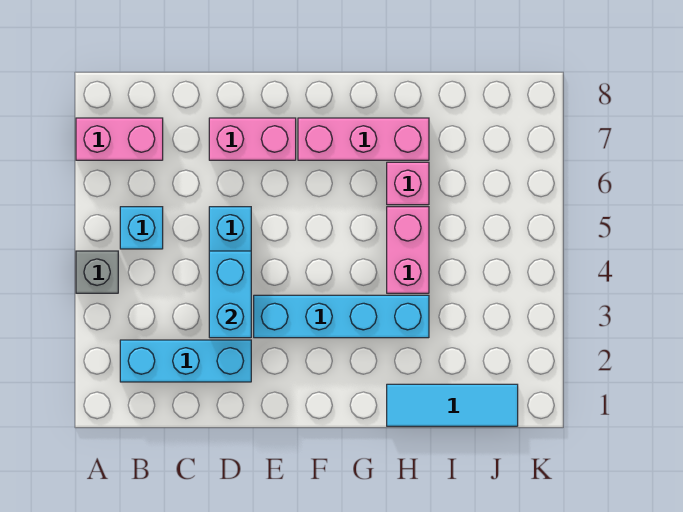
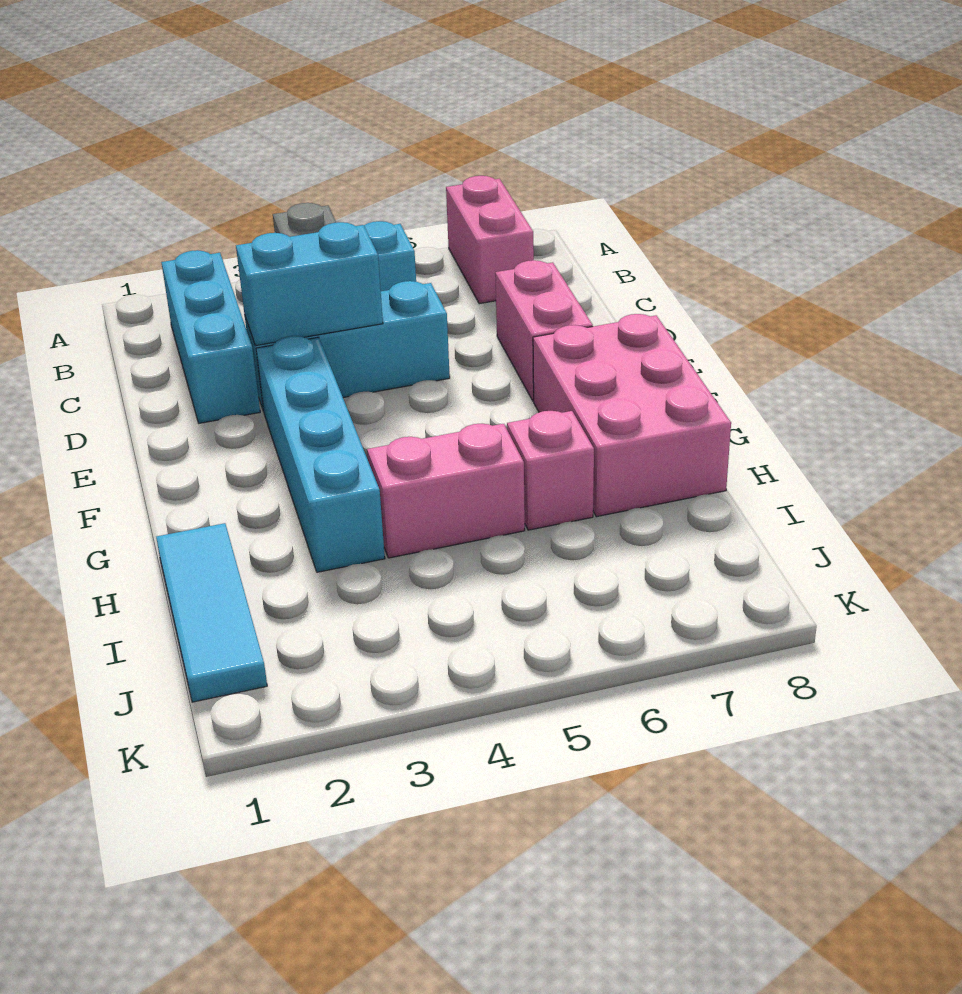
pink brick F7:H7 level 1 -> pink brick F7:H8 level 1

